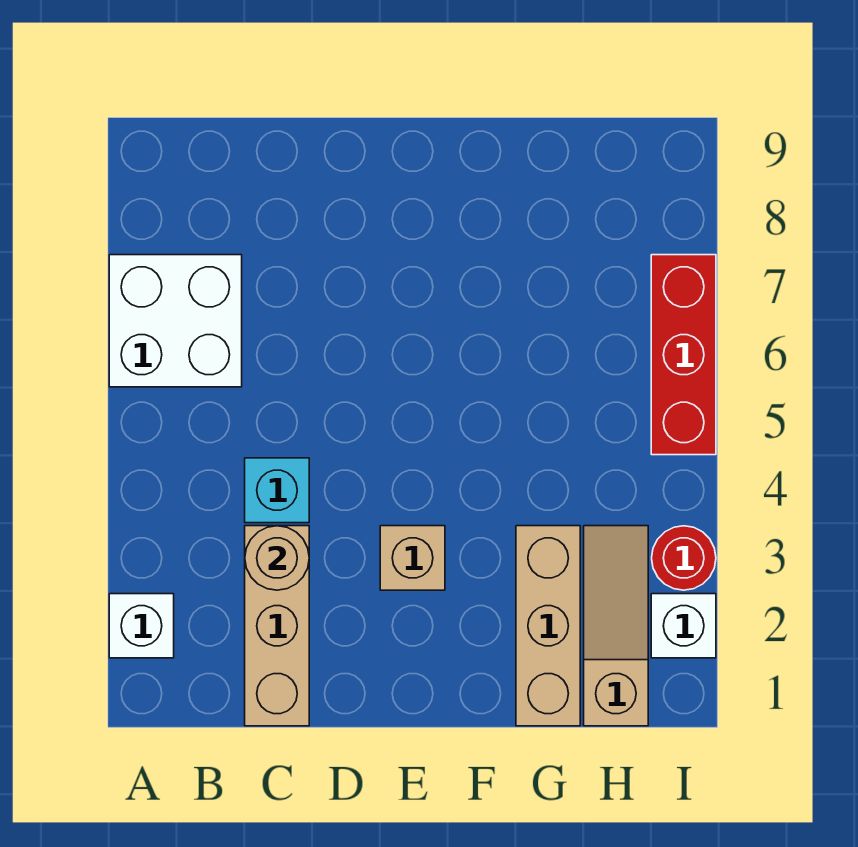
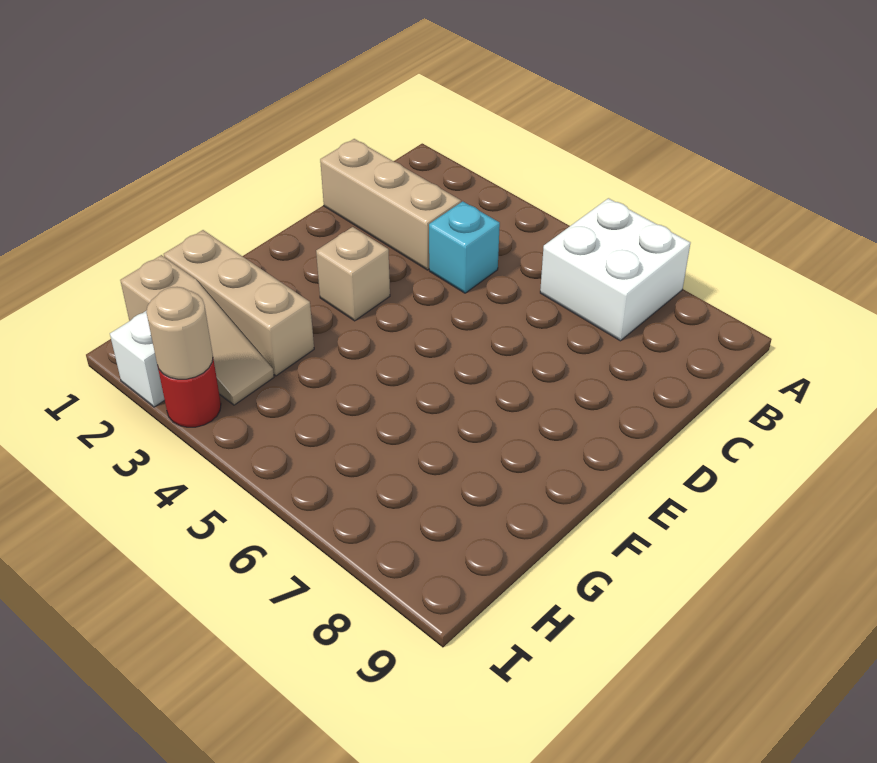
white brick A2 level 1 -> none
tan round brick C3 level 2 -> tan round brick I3 level 2
red brick I5:I7 level 1 -> none

